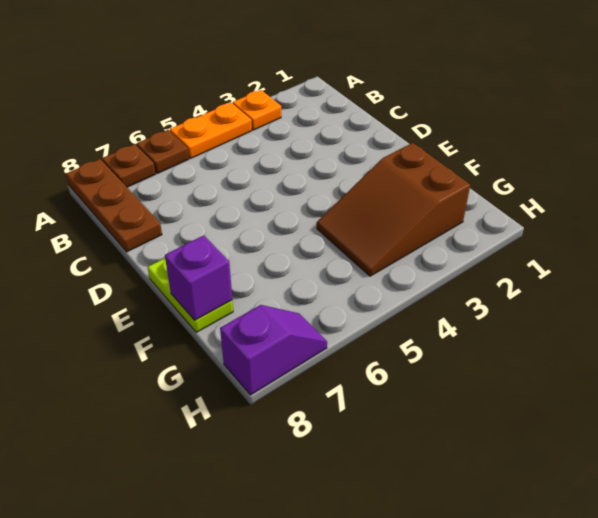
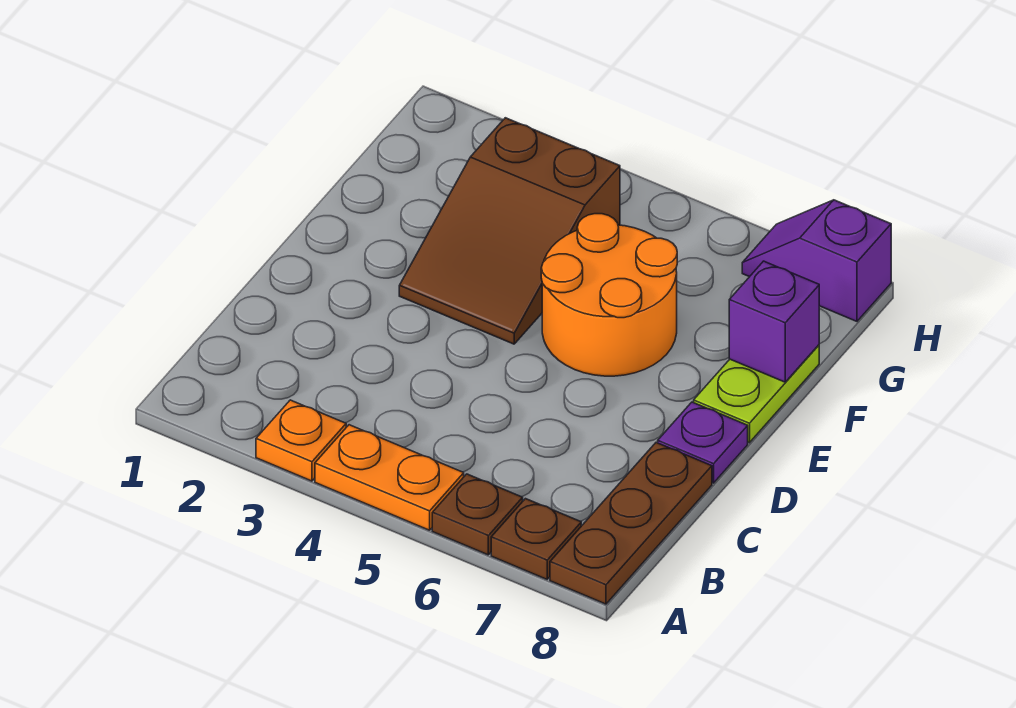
none -> purple plate D8 level 1
none -> orange round brick E5:F6 level 1
brown slope F2:G4 level 1 top 2 -> brown slope E3:G4 level 1 top G

